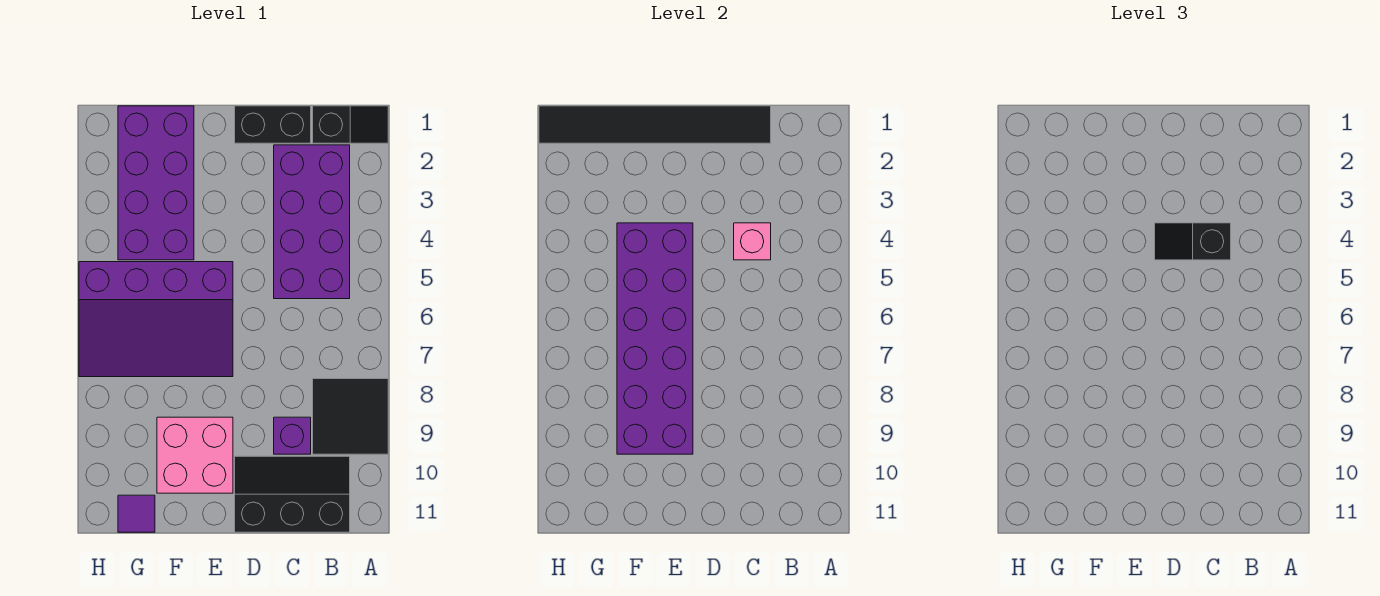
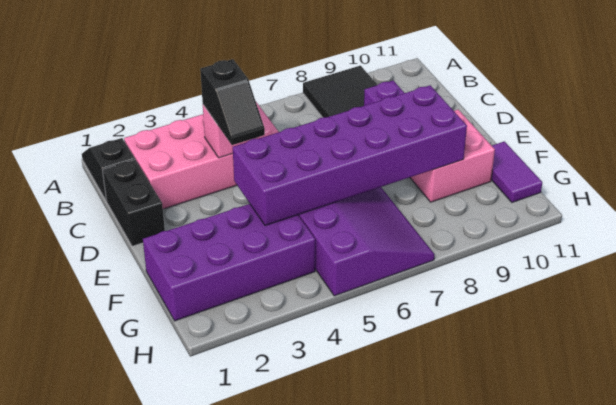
purple brick B2:C5 level 1 -> pink brick B2:C5 level 1
black slope B10:D11 level 1 top 11 -> none
black tile C1:H1 level 2 -> none
purple tile G11 level 1 -> purple tile F11:G11 level 1

